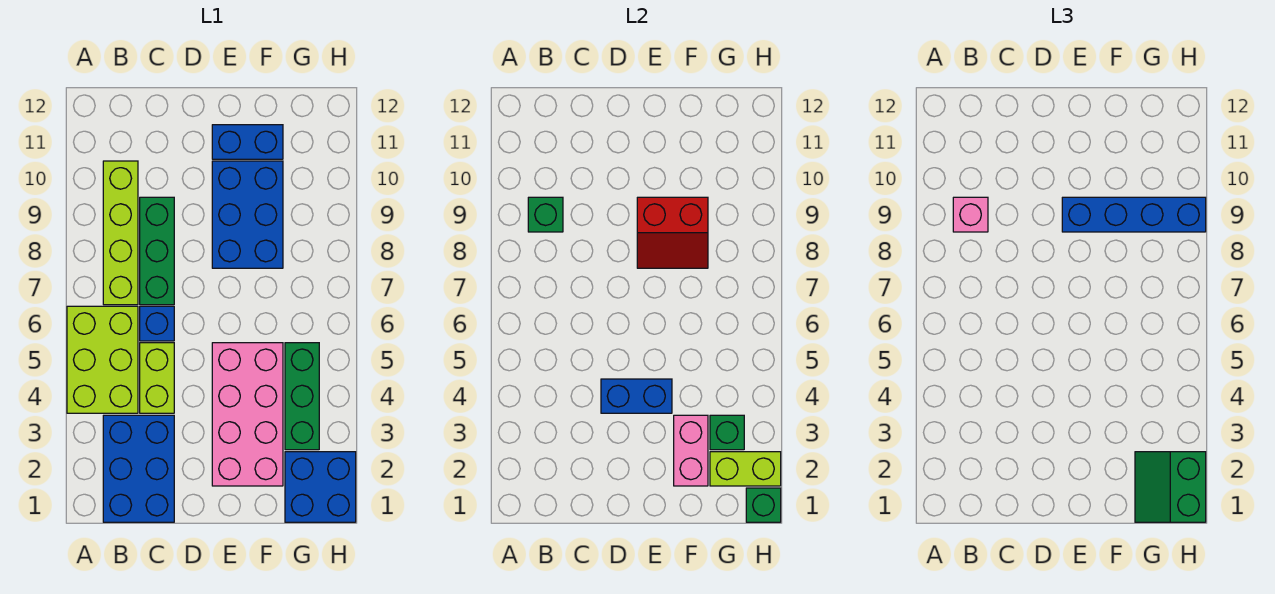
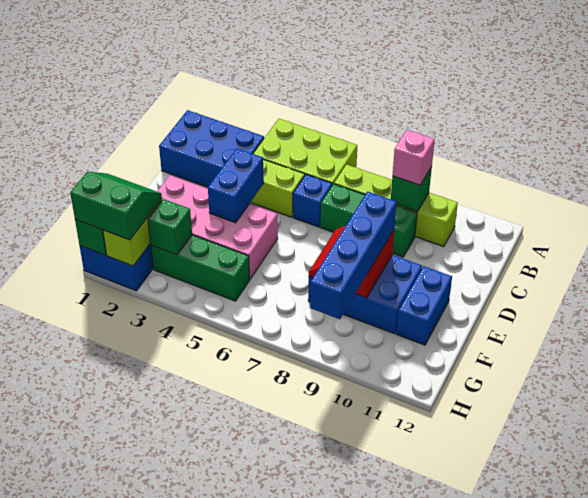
pink brick F2:F3 level 2 -> none

